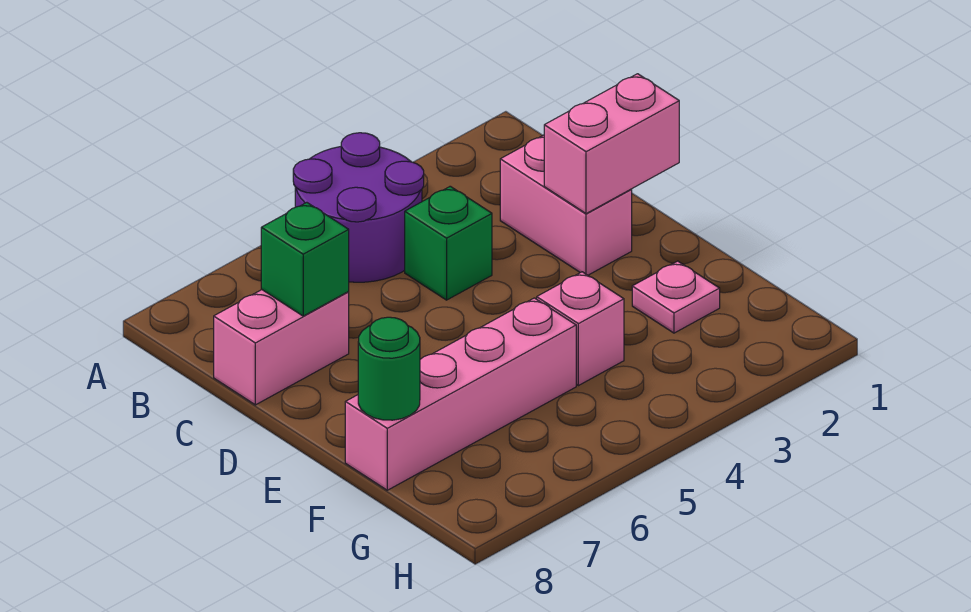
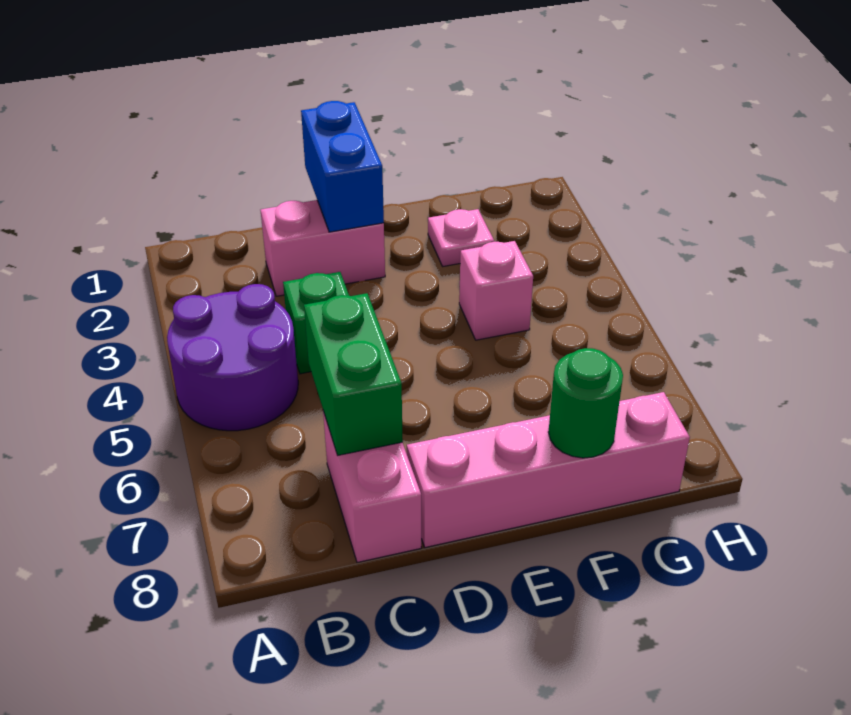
green brick C7 level 2 -> green brick C6:C7 level 2
pink brick D1:D2 level 2 -> blue brick D1:D2 level 2
pink brick F5:F8 level 1 -> pink brick D8:G8 level 1

